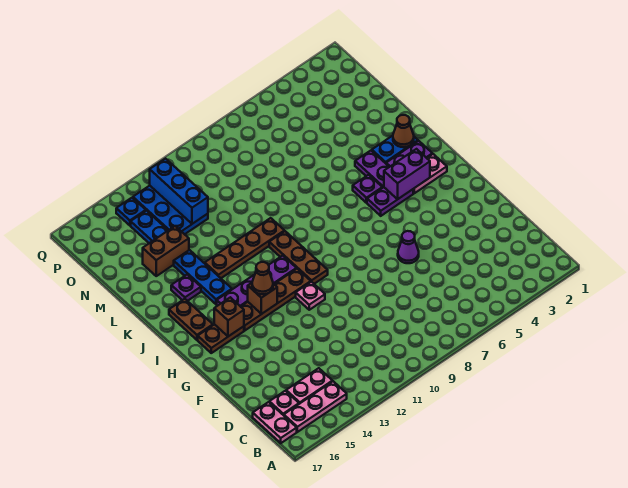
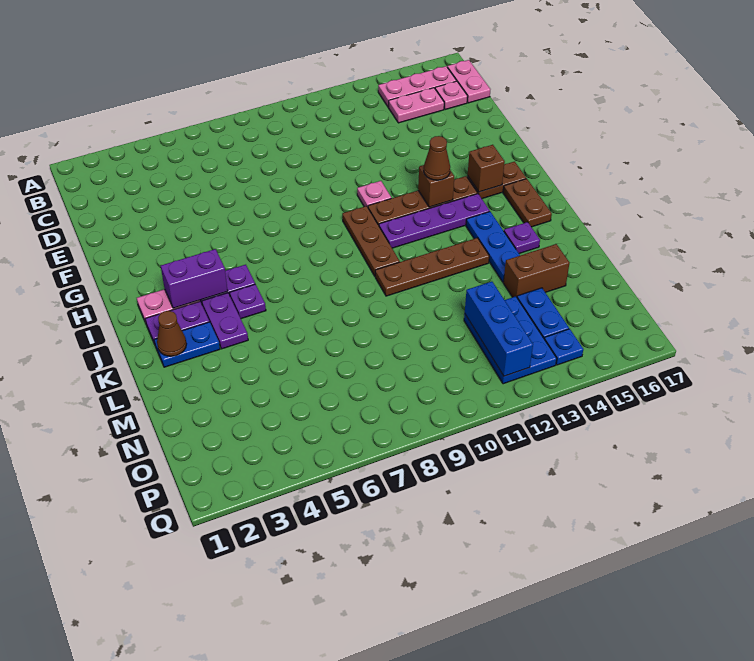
purple cone F6 level 1 -> none

